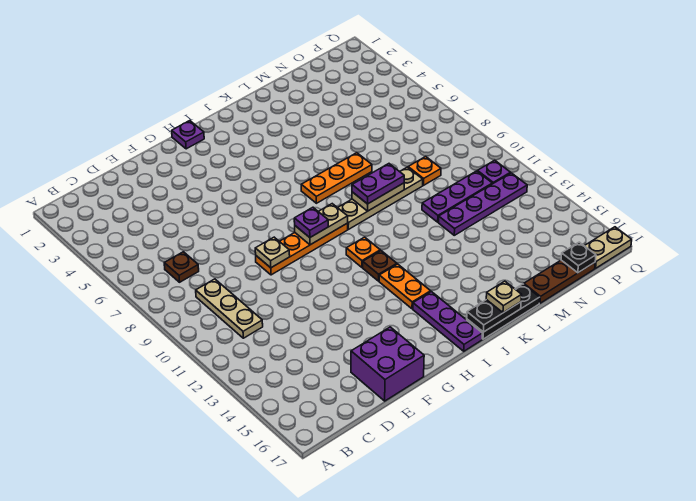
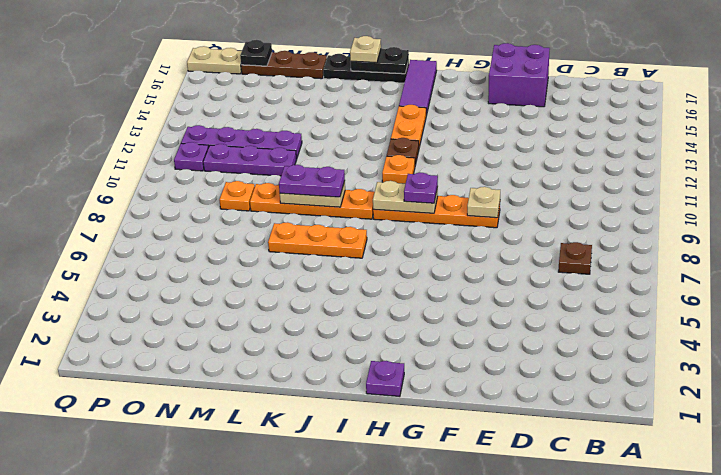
tan plate C9:C11 level 1 -> none
purple plate I15:I17 level 1 -> purple tile I15:I17 level 1
tan plate J9:M9 level 1 -> orange plate J9:M9 level 1

